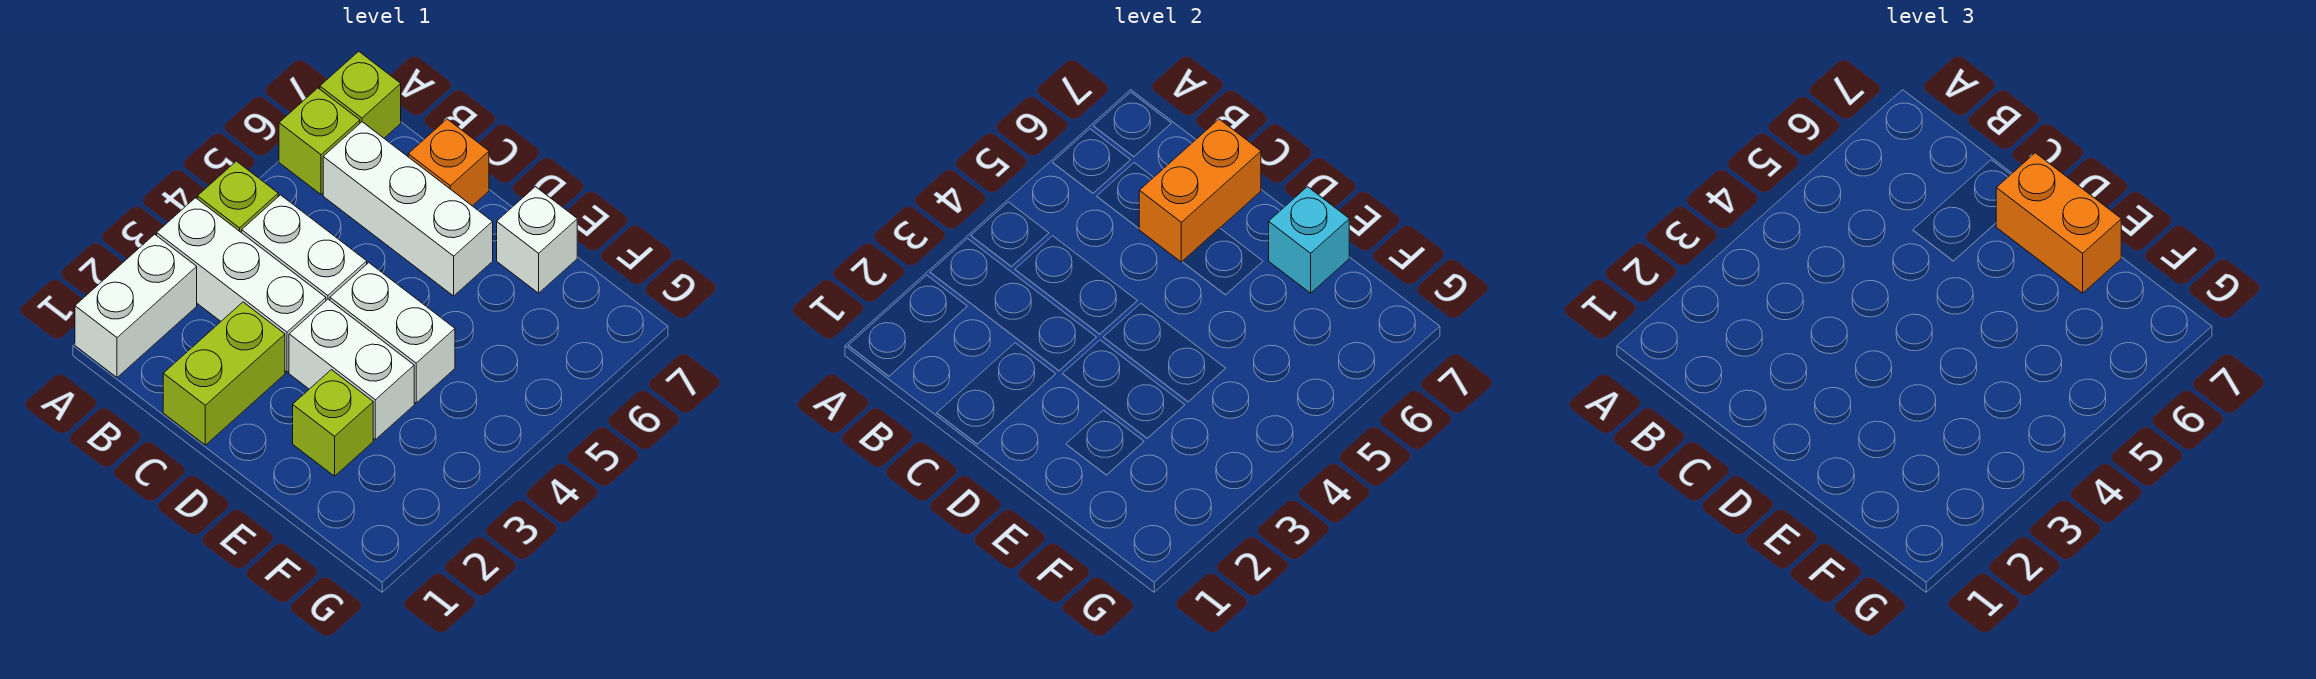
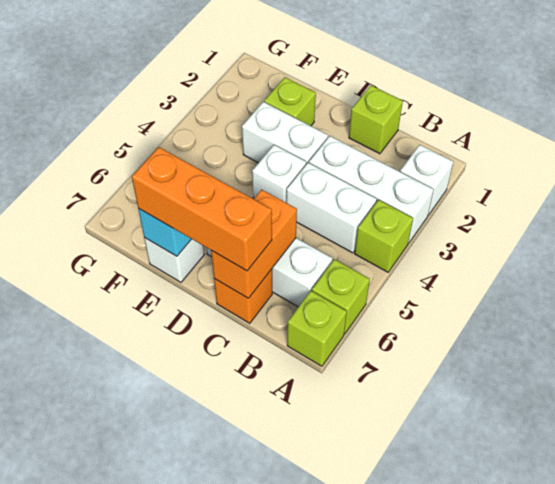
white brick A1:A2 level 1 -> white brick A2 level 1
lime brick C1:C2 level 1 -> lime brick C1 level 1
white brick D4:E4 level 1 -> white brick D4 level 1
orange brick D7:E7 level 3 -> orange brick C7:E7 level 3

